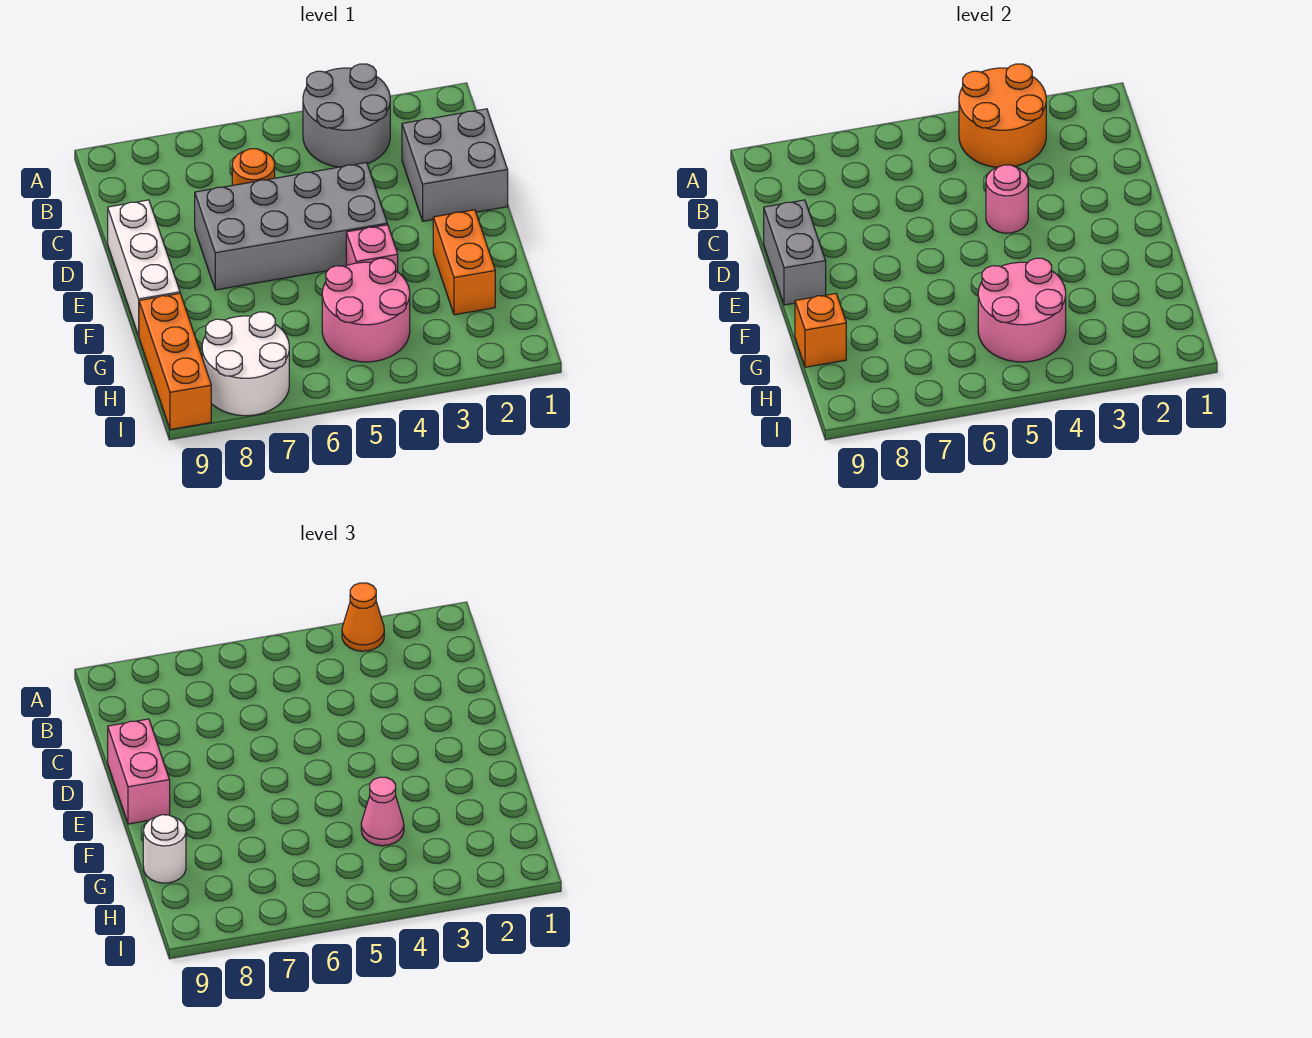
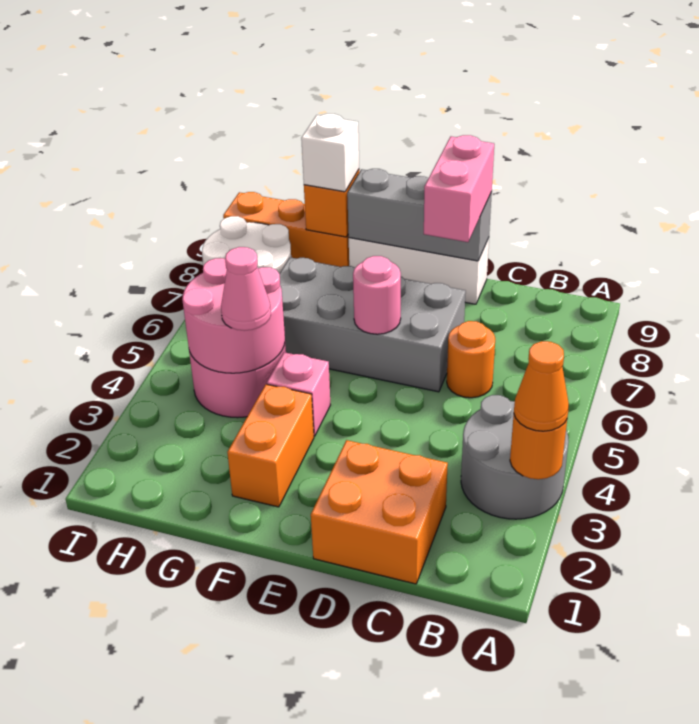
orange round brick A3:B4 level 2 -> orange round brick A3 level 2
grey brick C1:D2 level 1 -> orange brick C1:D2 level 1
grey brick D4:E7 level 1 -> grey brick D6:G7 level 1
pink round brick D4 level 2 -> pink round brick E6 level 2
grey brick D9:E9 level 2 -> grey brick D9:F9 level 2
pink brick D9:E9 level 3 -> pink brick D8:D9 level 3
orange brick F2:G2 level 1 -> orange brick F2:F3 level 1
white round brick G9 level 3 -> white brick G9 level 3

